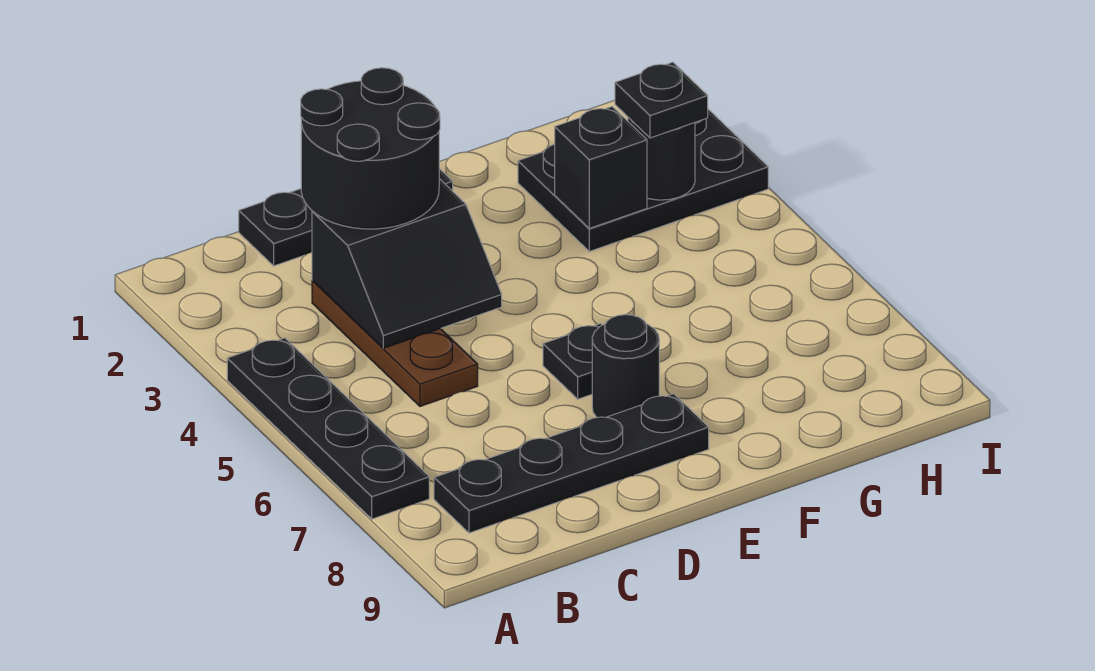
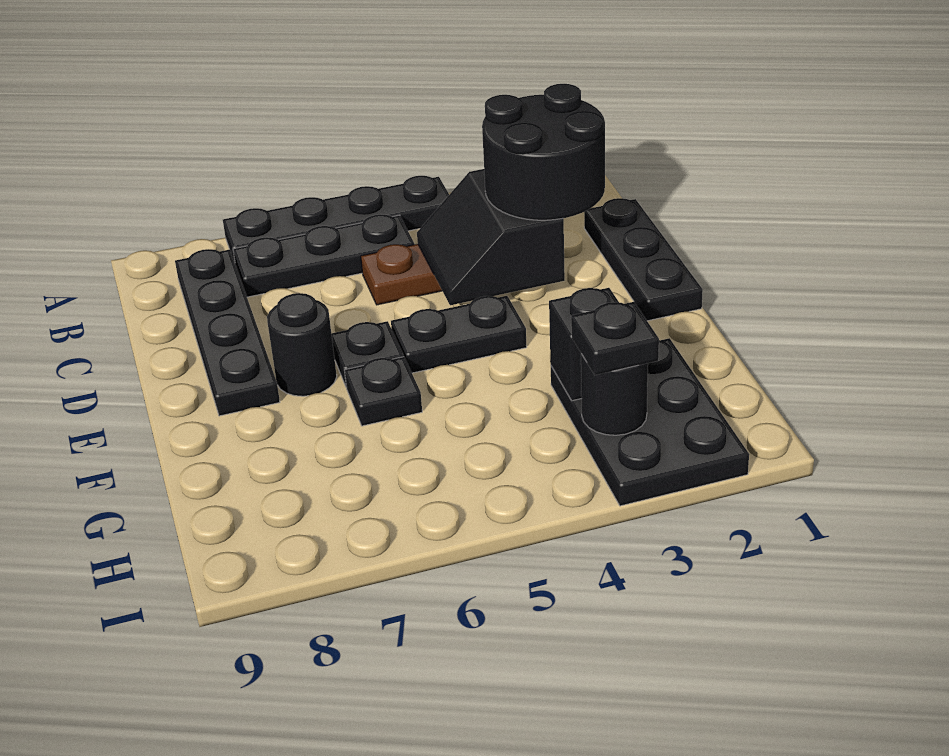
none -> black plate B5:B7 level 1
none -> black plate E4:E5 level 1
none -> black plate F6 level 1

